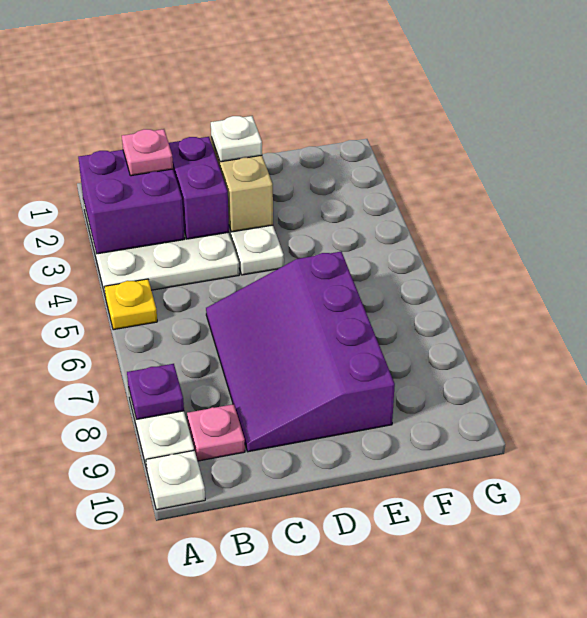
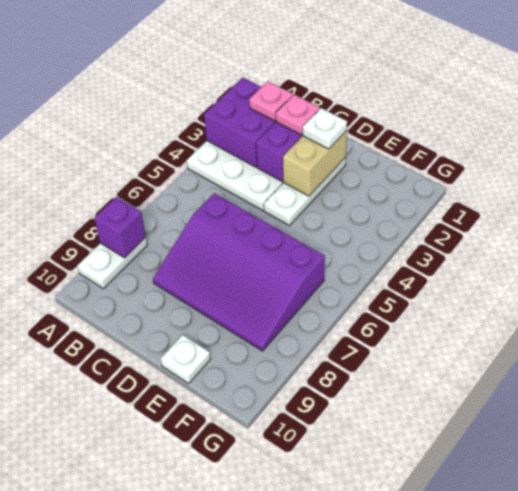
yellow plate A5 level 1 -> none
purple plate A8 level 2 -> purple brick A8 level 2
white plate A10 level 1 -> white plate E10 level 1
pink plate B9 level 1 -> pink plate C2 level 3
purple slope C6:E9 level 1 top E -> purple slope C6:F8 level 1 top 6

